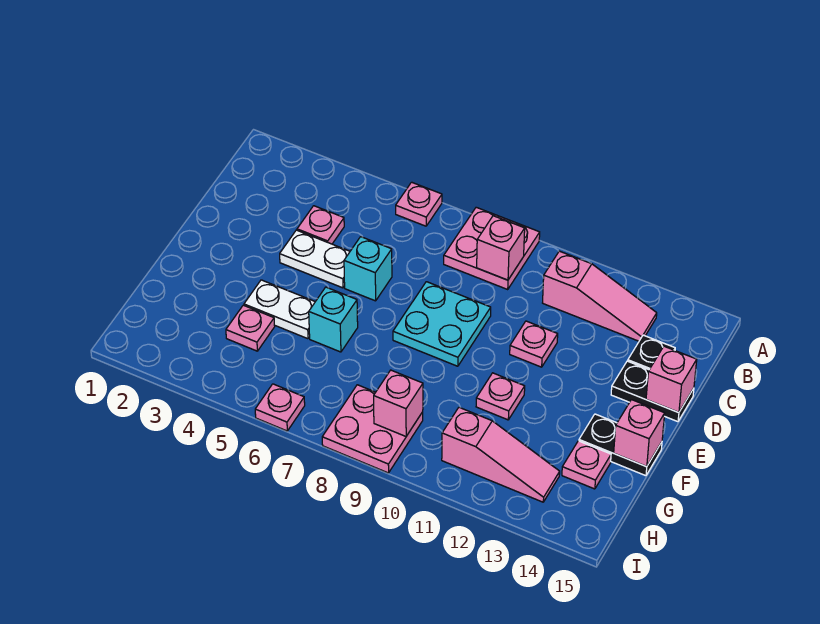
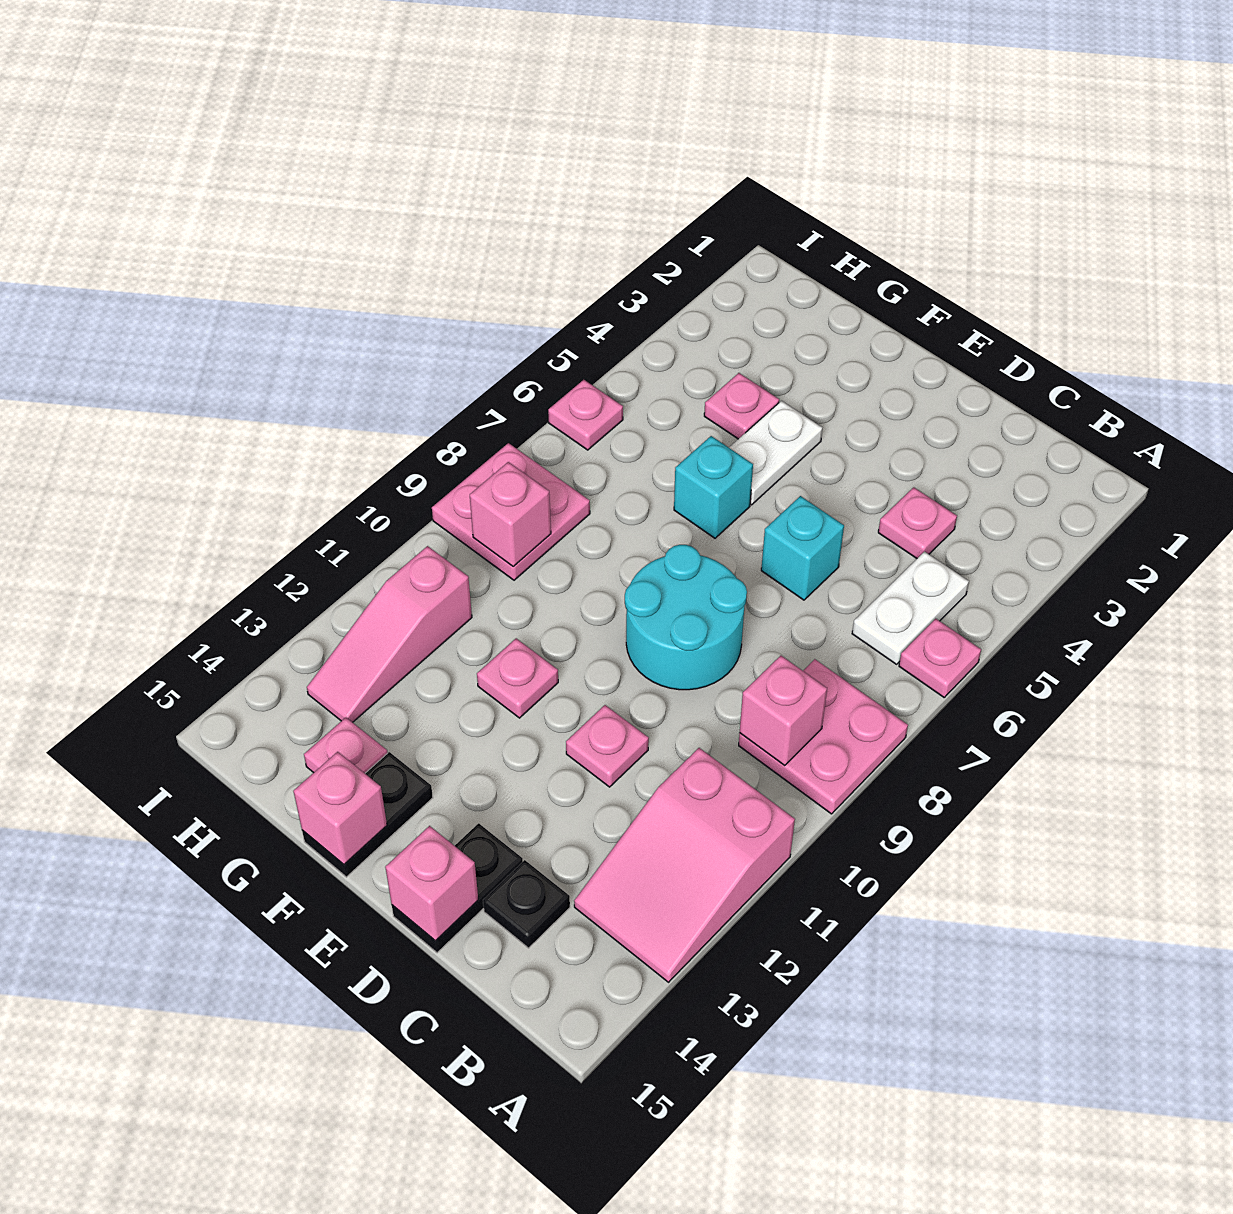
pink slope B11:B13 level 1 top 11 -> pink slope A11:B13 level 1 top 11
white plate D4:D5 level 1 -> white plate B5:B6 level 1
cyan plate D8:E9 level 1 -> cyan round brick D8:E9 level 1

